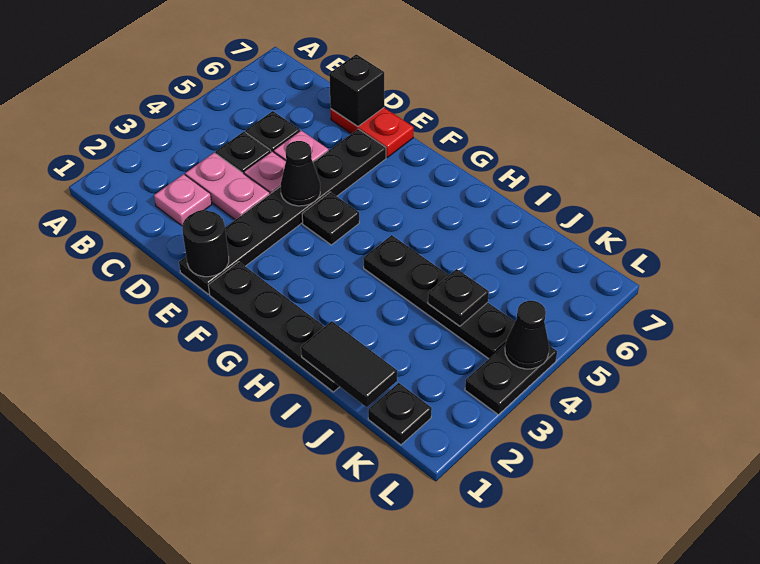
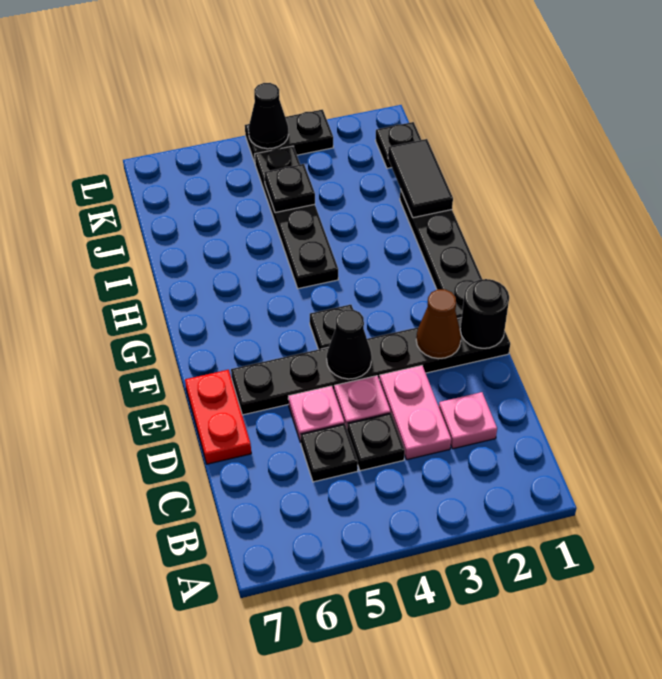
black brick D7 level 2 -> none
none -> brown cone E2 level 2

